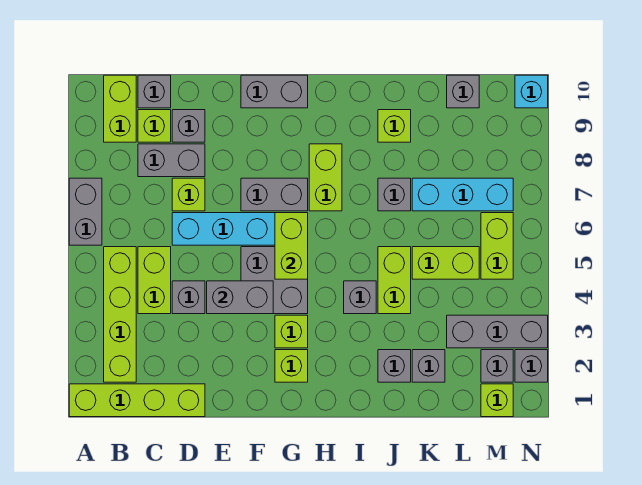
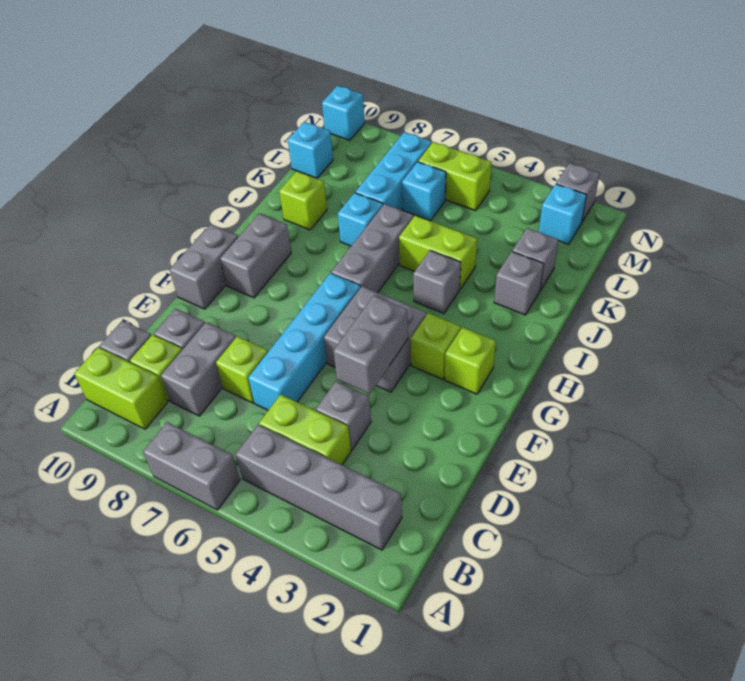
lime brick A1:D1 level 1 -> none
lime brick B2:B5 level 1 -> grey brick B2:B5 level 1
grey brick F7:G7 level 1 -> grey brick G9:H9 level 1
lime brick G5:G6 level 2 -> none
lime brick H7:H8 level 1 -> none
grey brick J7 level 1 -> cyan brick J7 level 1
lime brick K5:L5 level 1 -> none
grey brick L3:N3 level 1 -> grey brick H6:J6 level 1
none -> cyan brick L6 level 1
grey brick L10 level 1 -> cyan brick L10 level 1
lime brick M1 level 1 -> none
grey brick M2 level 1 -> cyan brick M2 level 1

